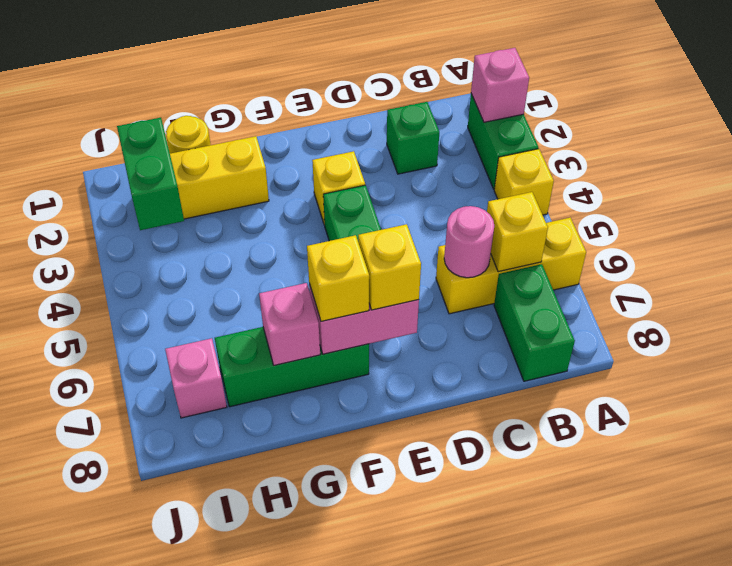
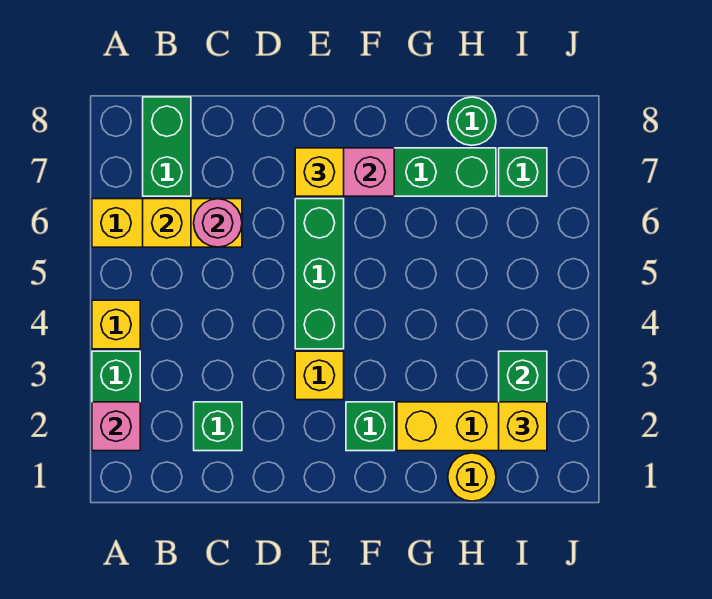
none -> green brick F2 level 1
yellow brick F7 level 3 -> yellow brick I2 level 3
pink brick G7 level 2 -> none
none -> green round brick H8 level 1
pink brick I7 level 1 -> green brick I7 level 1

